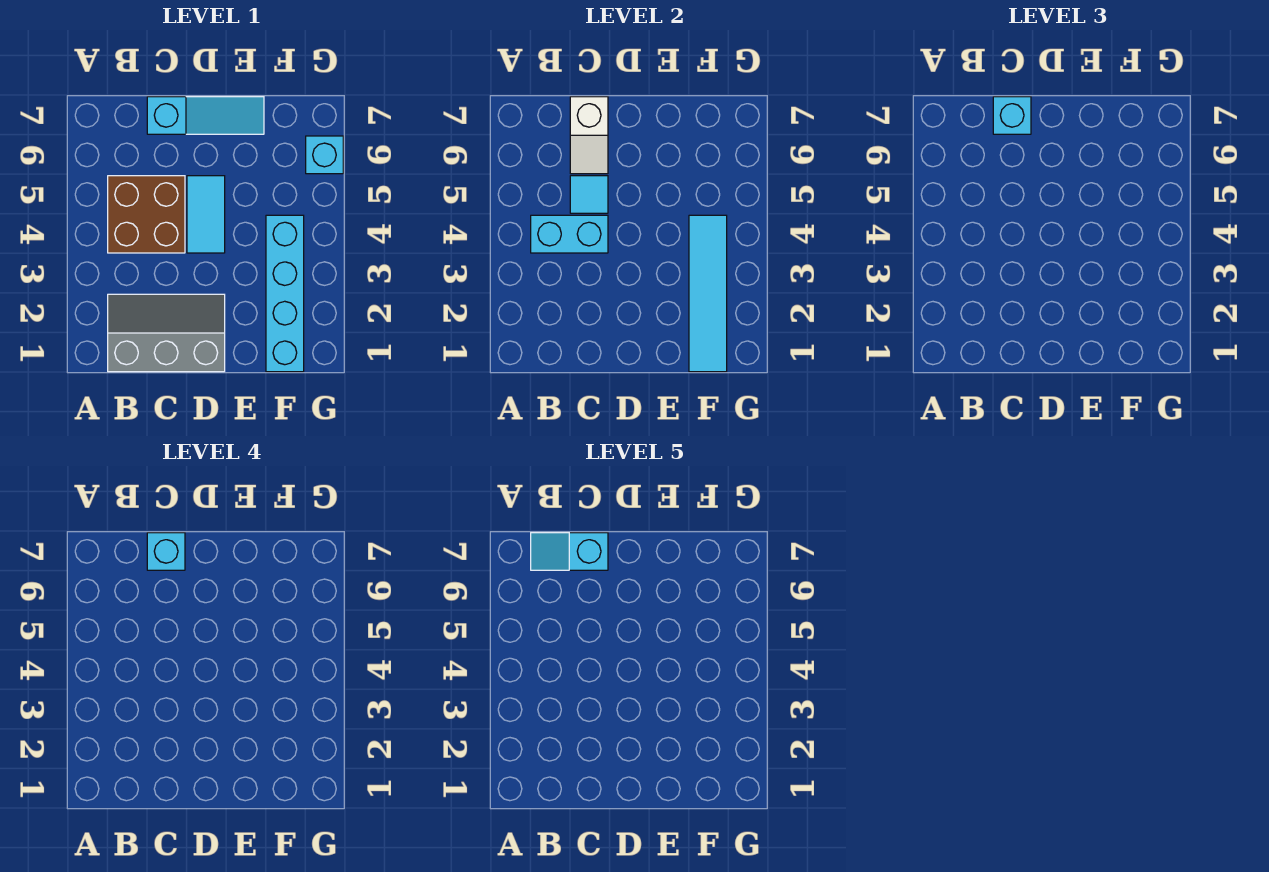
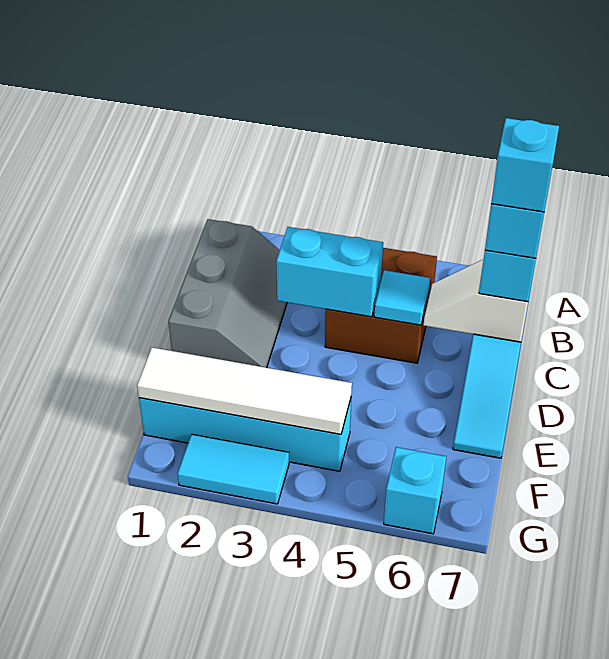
cyan brick B4:C4 level 2 -> cyan brick C3:C4 level 2
cyan tile D4:D5 level 1 -> cyan tile G2:G3 level 1
cyan tile F1:F4 level 2 -> white tile F1:F4 level 2

